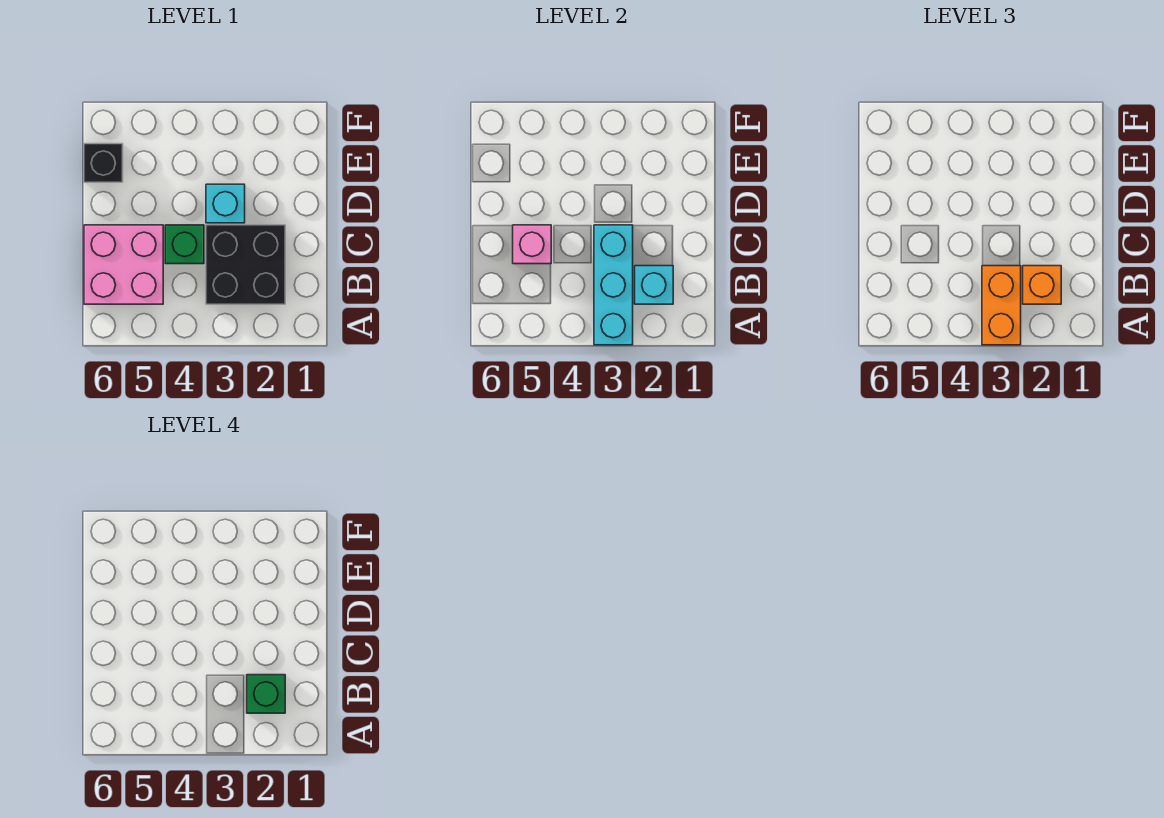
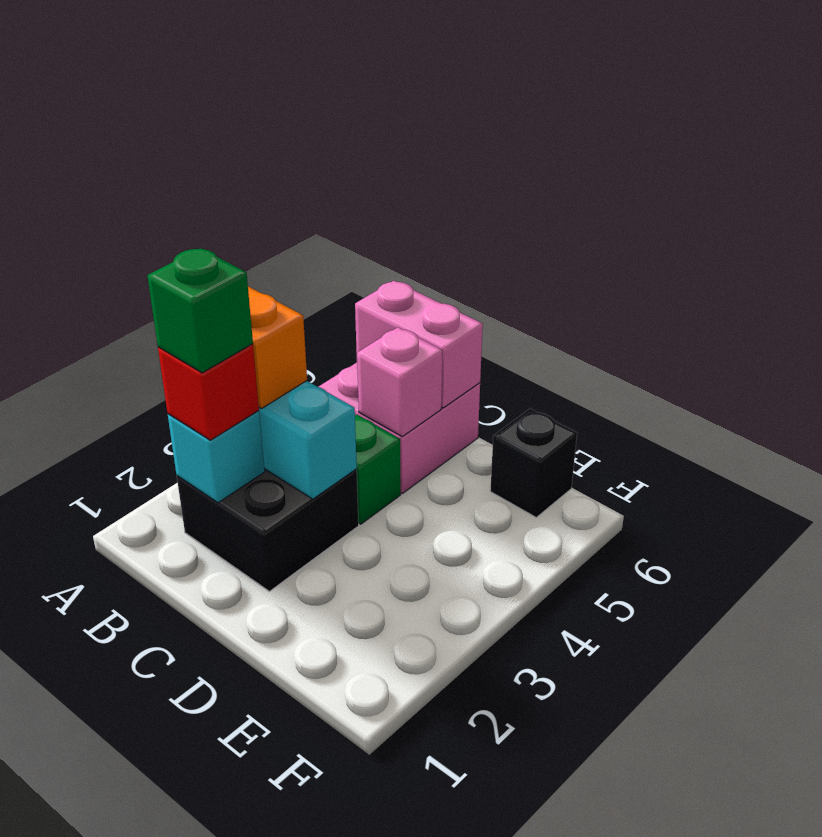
orange brick B2 level 3 -> red brick B2 level 3
none -> pink brick B6:C6 level 2
cyan brick D3 level 1 -> none

